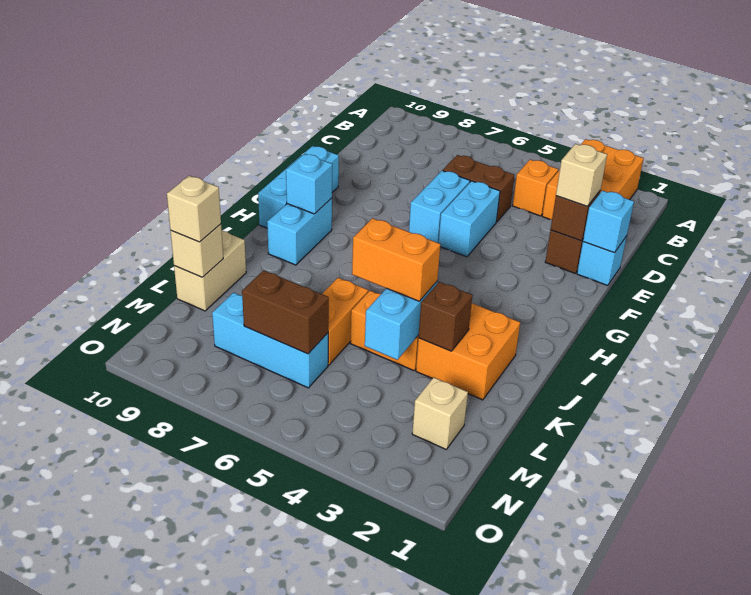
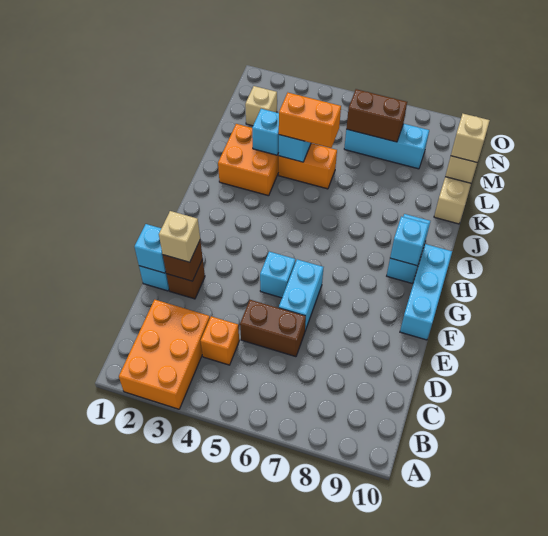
cyan brick E5:F5 level 1 -> cyan brick F5 level 1
brown brick K3 level 2 -> cyan brick K3 level 2
orange brick K6:L6 level 1 -> none

